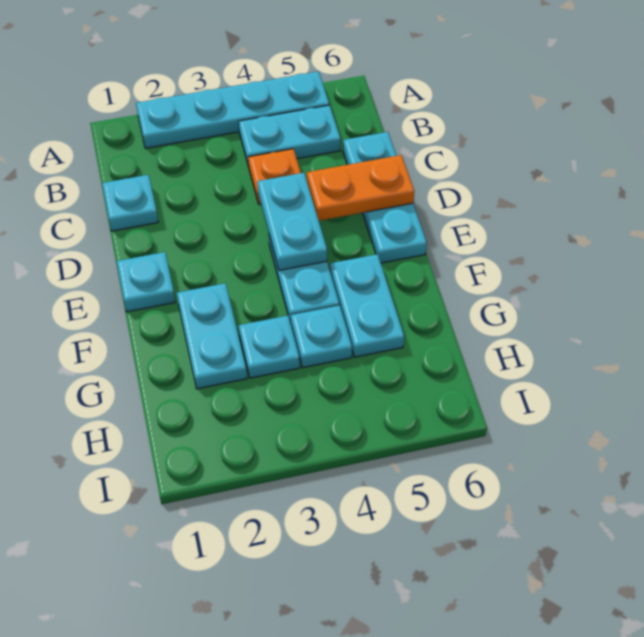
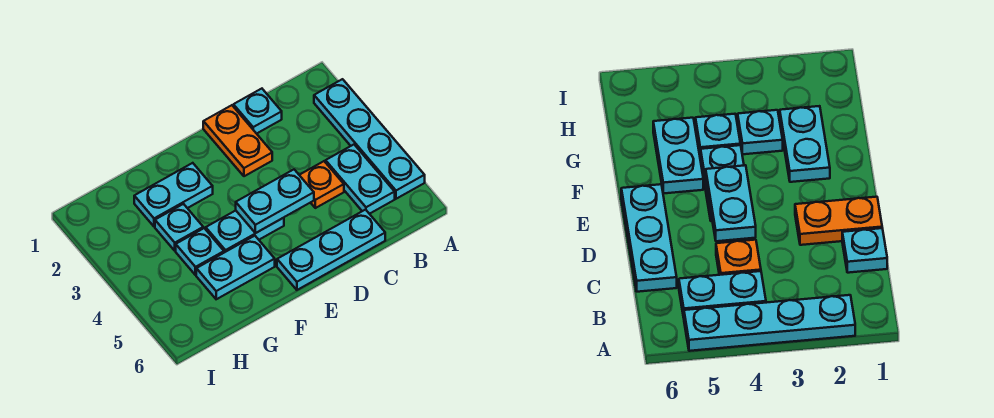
orange plate D5:D6 level 2 -> orange plate D1:D2 level 1
cyan plate E1 level 1 -> none

